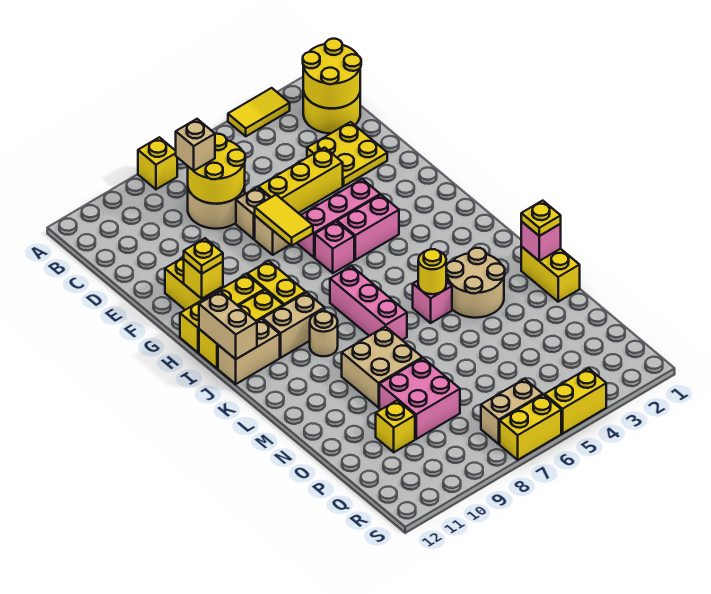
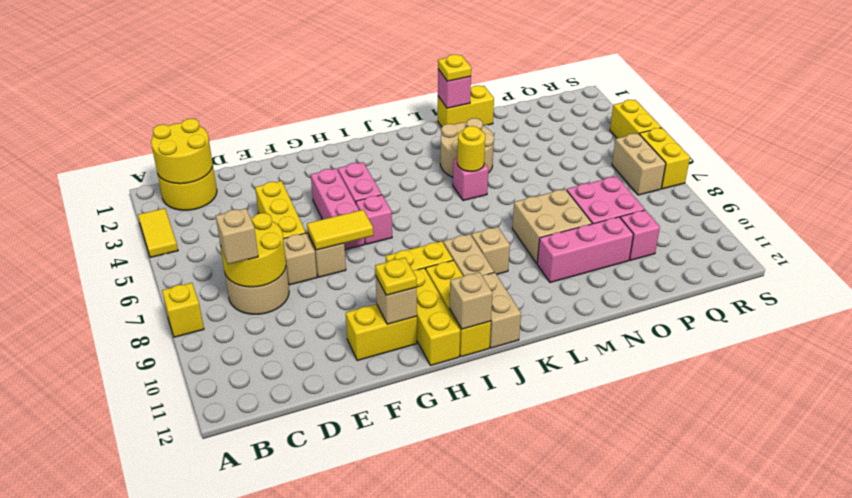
yellow plate D2:E3 level 1 -> none
yellow brick G11 level 2 -> tan brick G11 level 2
tan brick I12:J12 level 2 -> tan brick I12 level 2
pink brick J7:L7 level 1 -> pink brick M10:O10 level 1
tan round brick K9 level 1 -> tan brick K9 level 1
yellow brick P10 level 1 -> pink brick P10 level 1

